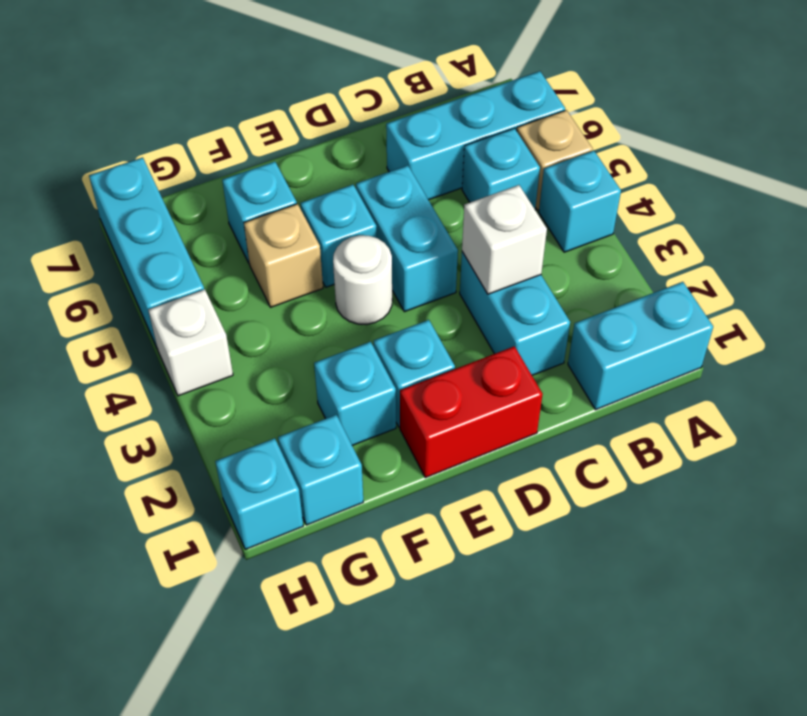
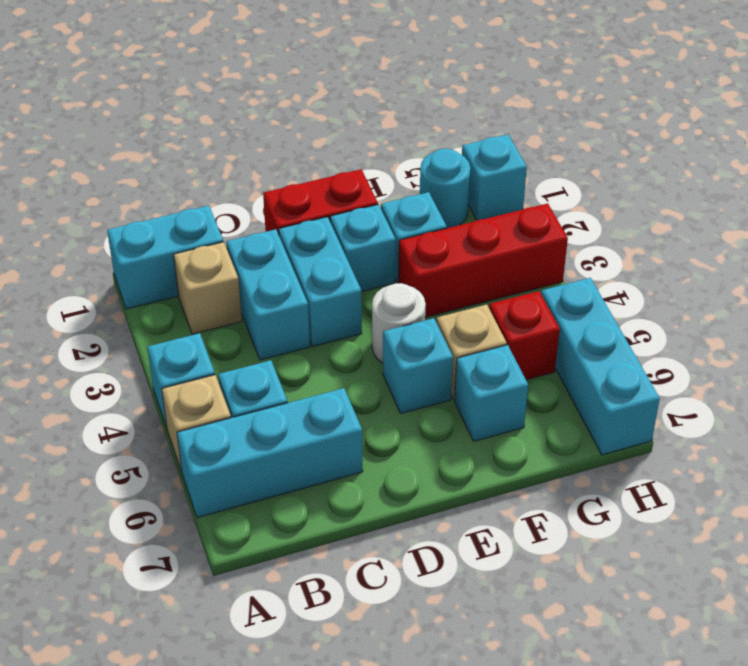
none -> tan brick B2 level 1
white brick C3 level 2 -> none
cyan brick D4:D5 level 1 -> cyan brick D2:D3 level 1
none -> red brick F3:H3 level 1
cyan brick G1 level 1 -> cyan round brick G1 level 1
none -> red brick G5 level 1
white brick H4 level 1 -> none

